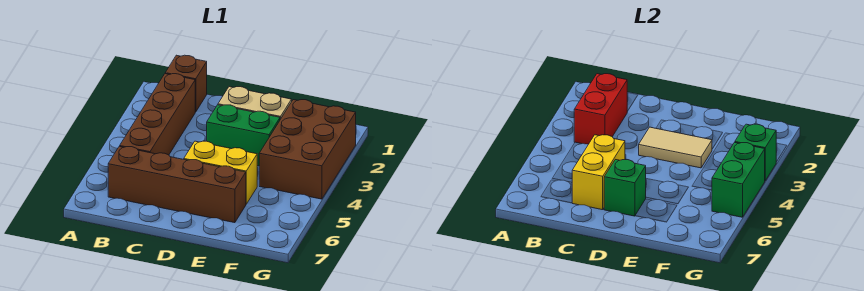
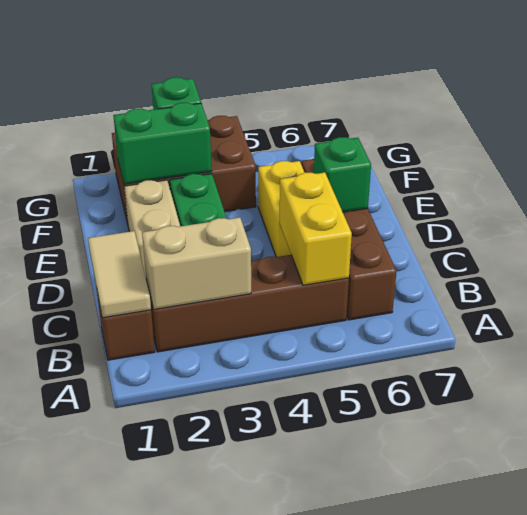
red brick B2:B3 level 2 -> tan brick B2:B3 level 2
yellow brick C5:C6 level 2 -> yellow brick B5:C5 level 2
tan tile D3:E3 level 2 -> tan tile B1:C1 level 2
green brick G4:G5 level 2 -> green brick F2:F3 level 2

